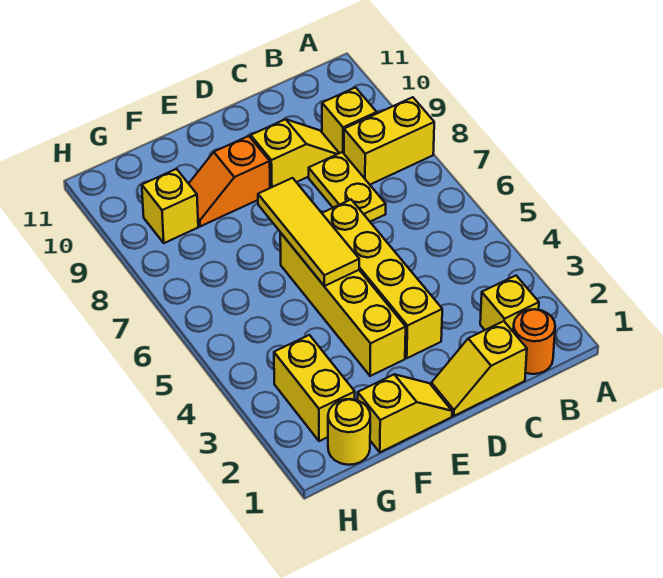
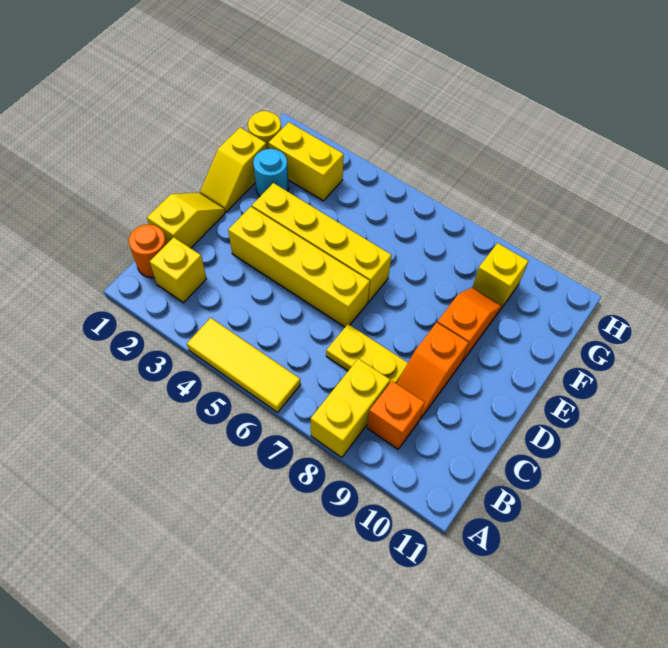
yellow brick B9 level 1 -> orange brick B9 level 1
yellow slope C9:D9 level 1 top D -> orange slope C9:D9 level 1 top D
yellow tile E5:E7 level 2 -> yellow tile A4:A6 level 1
none -> cyan round brick F2 level 1

